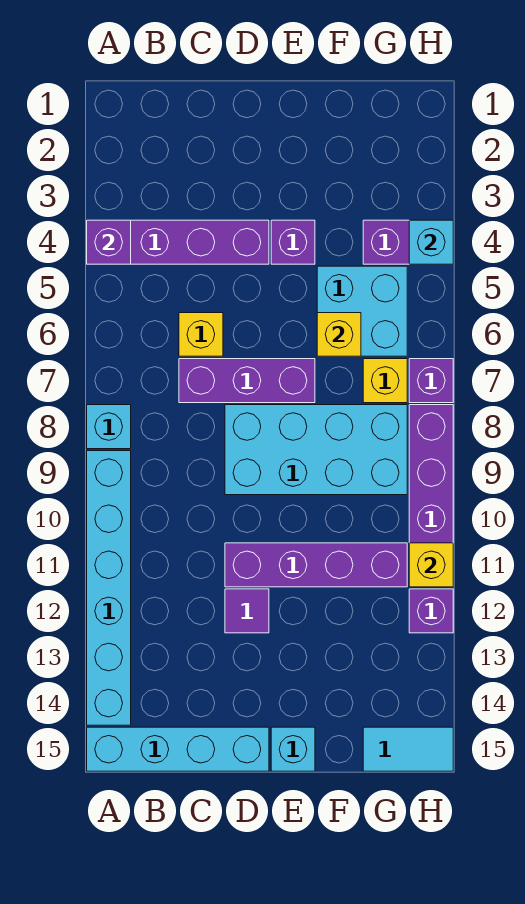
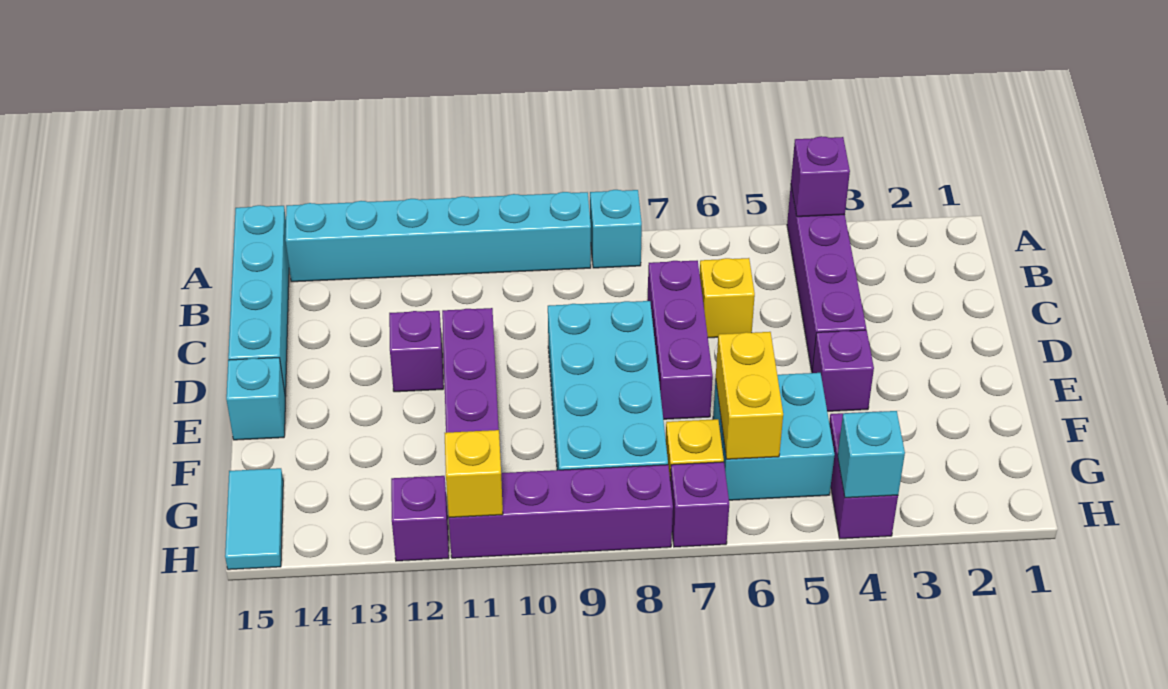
purple tile D12 level 1 -> purple brick D12 level 1
yellow brick F6 level 2 -> yellow brick F6:G6 level 2

